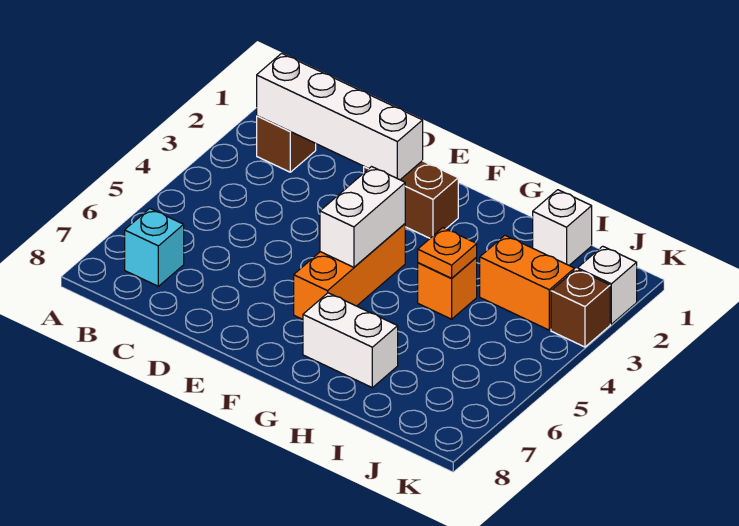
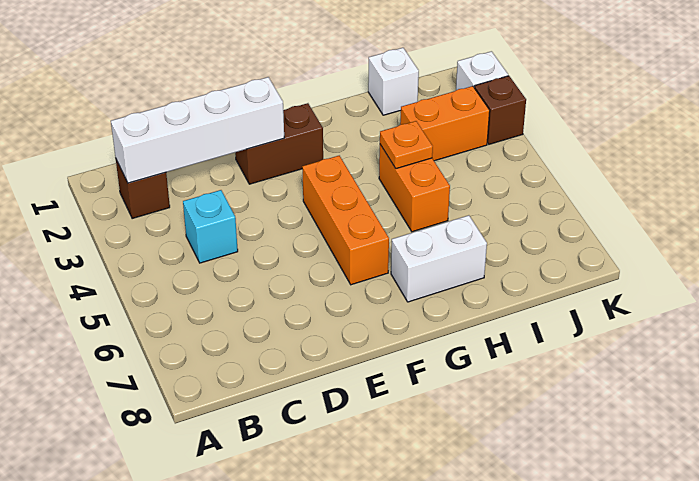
cyan brick B7 level 1 -> cyan brick C4 level 1
white brick F4:F5 level 2 -> none
orange brick H4 level 1 -> orange brick H4:H5 level 1

